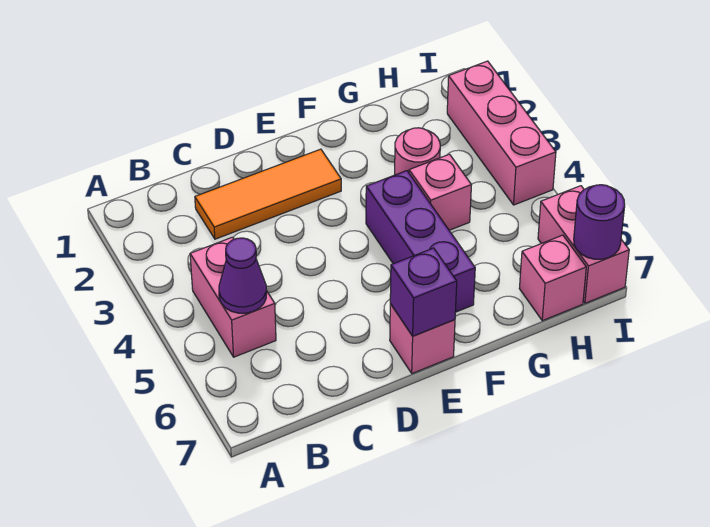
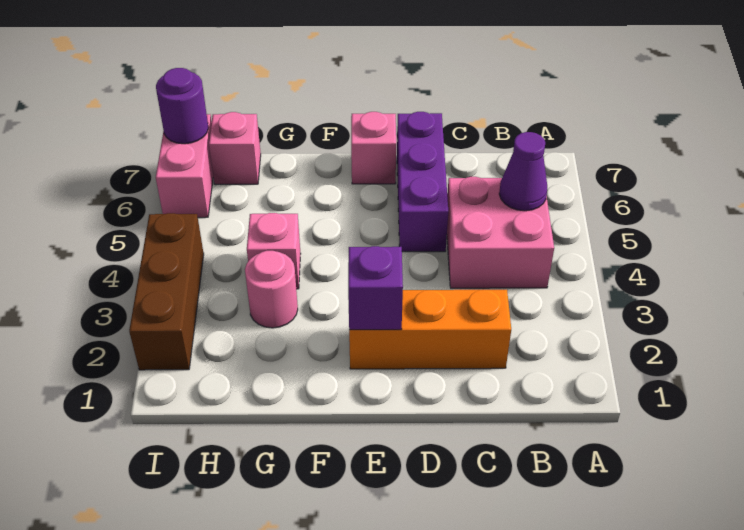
pink brick B4:B5 level 1 -> pink brick B4:C5 level 1
orange tile C2:E2 level 1 -> orange brick C2:E2 level 1
purple brick E7 level 2 -> purple brick E2 level 2
purple brick F4:F6 level 1 -> purple brick D5:D7 level 1
pink brick I2:I4 level 1 -> brown brick I2:I4 level 1

